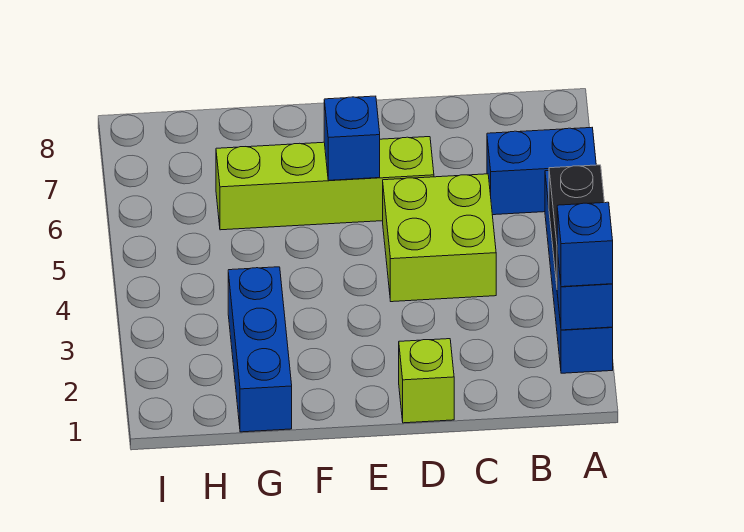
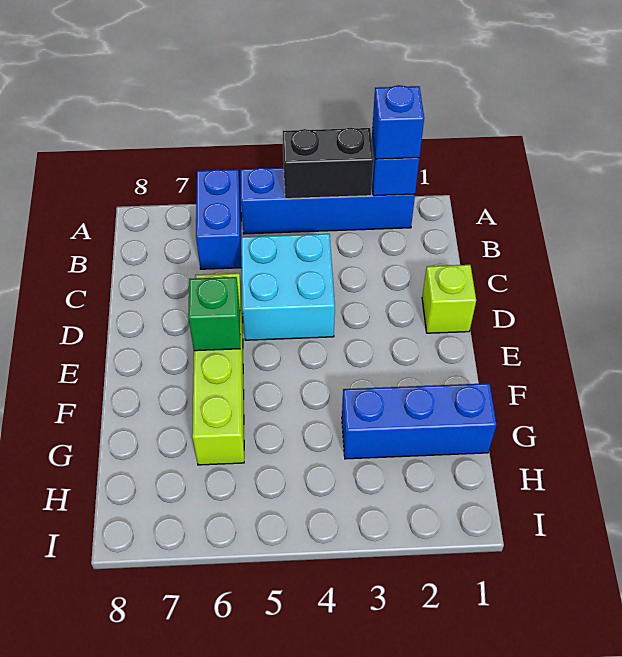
lime brick C4:D5 level 1 -> cyan brick C4:D5 level 1
blue brick E6 level 2 -> green brick E6 level 2

